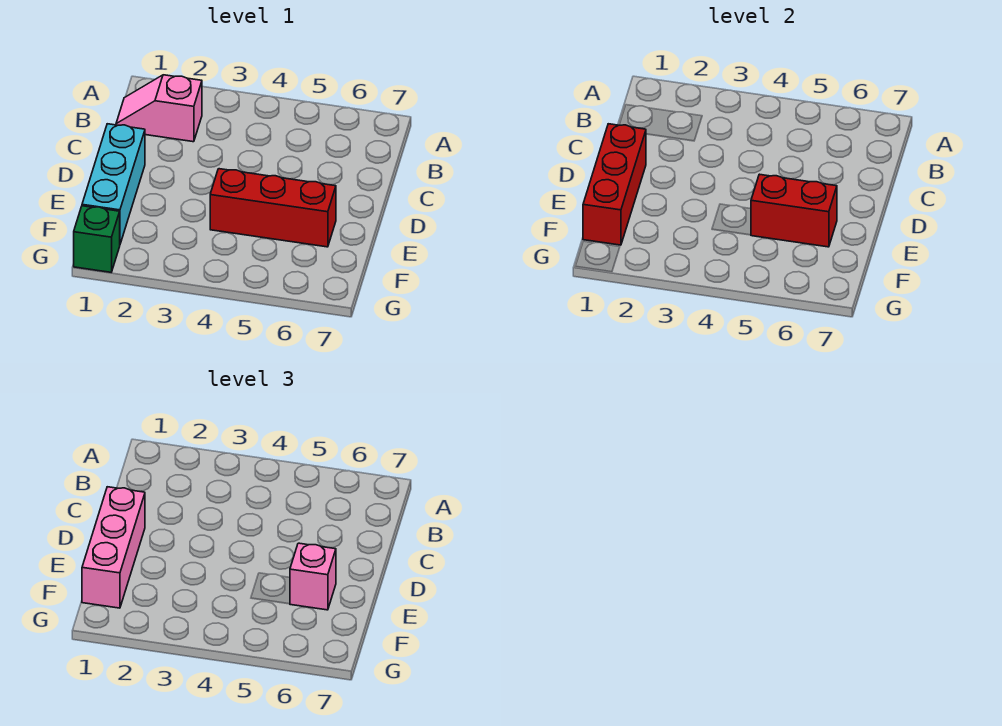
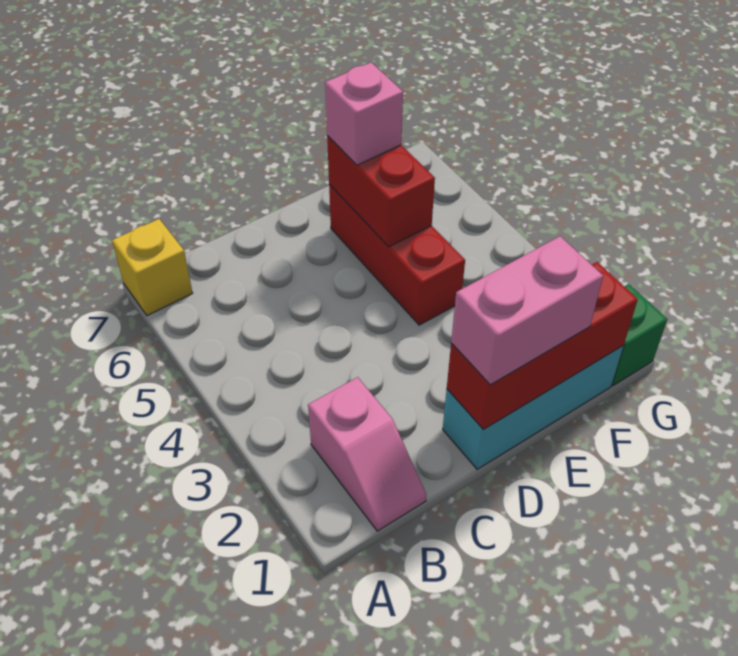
none -> yellow brick A7 level 1
pink brick D1:F1 level 3 -> pink brick D1:E1 level 3

